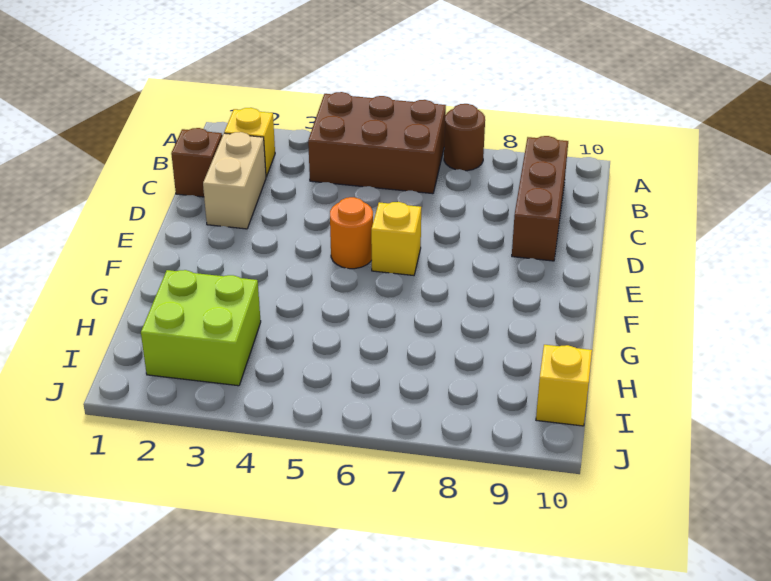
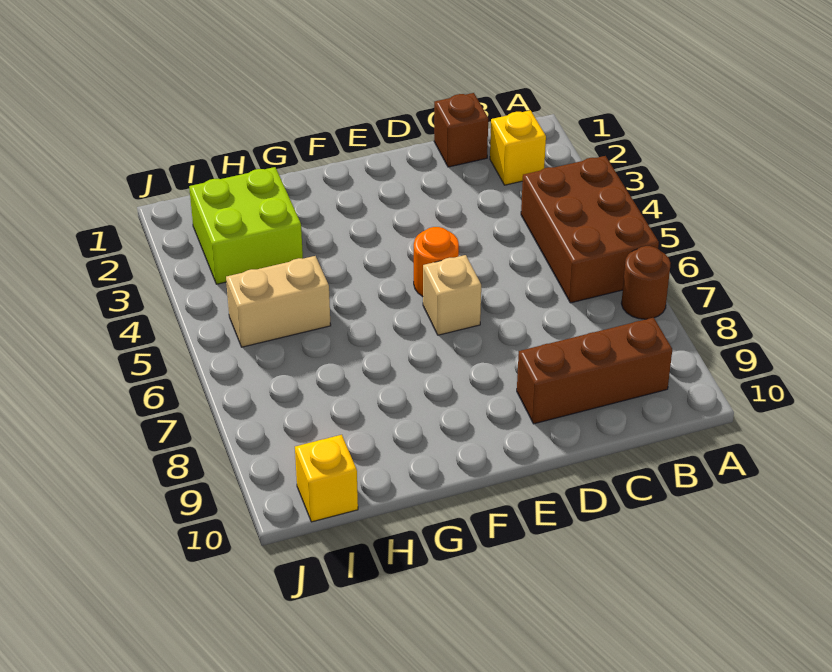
tan brick C2:D2 level 1 -> tan brick H5:I5 level 1
yellow brick E6 level 1 -> tan brick E6 level 1

